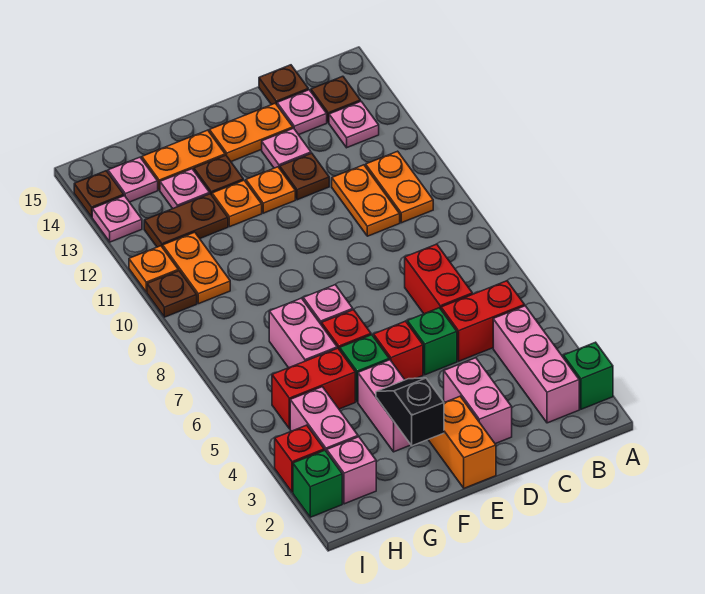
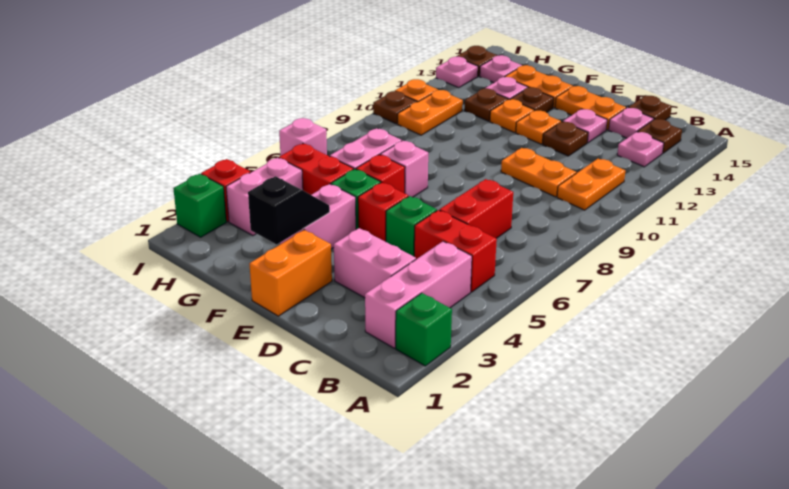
orange plate C10:C11 level 1 -> orange plate C10:D10 level 1
pink brick D2:D3 level 1 -> pink brick C3:D3 level 1
brown plate G12:H12 level 1 -> brown plate G12 level 1
pink brick H2 level 1 -> pink brick I6 level 1

